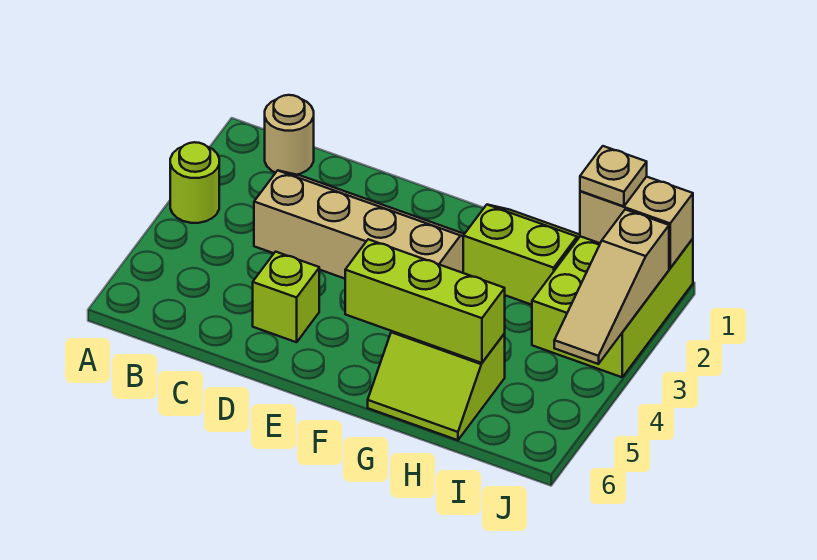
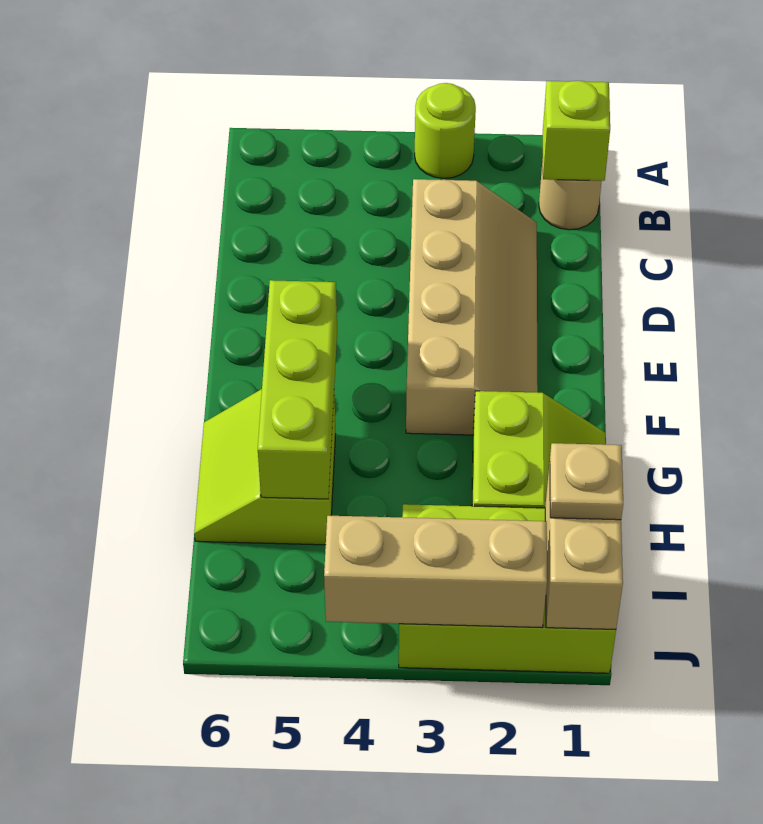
lime brick D5 level 1 -> lime brick B1 level 2
tan slope J2:J4 level 2 top 2 -> tan brick J2:J4 level 2

